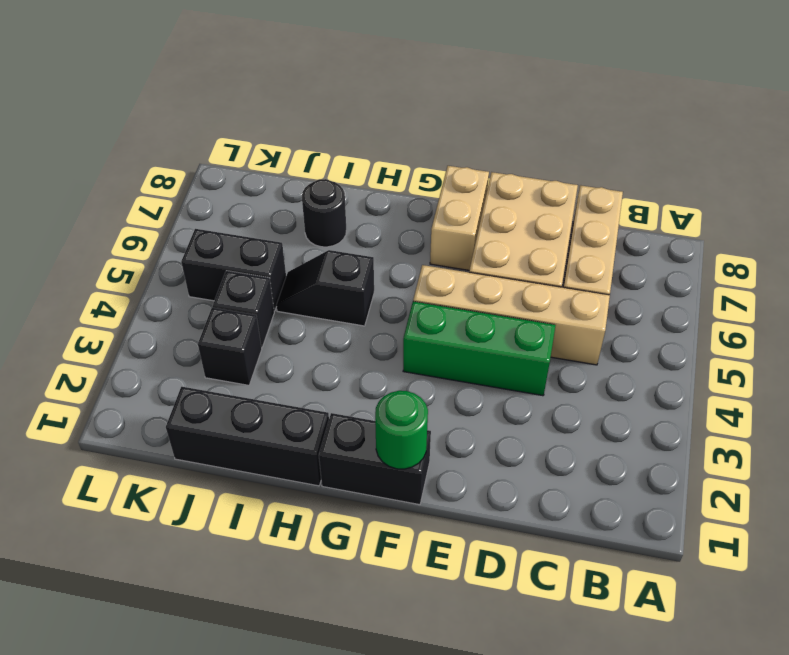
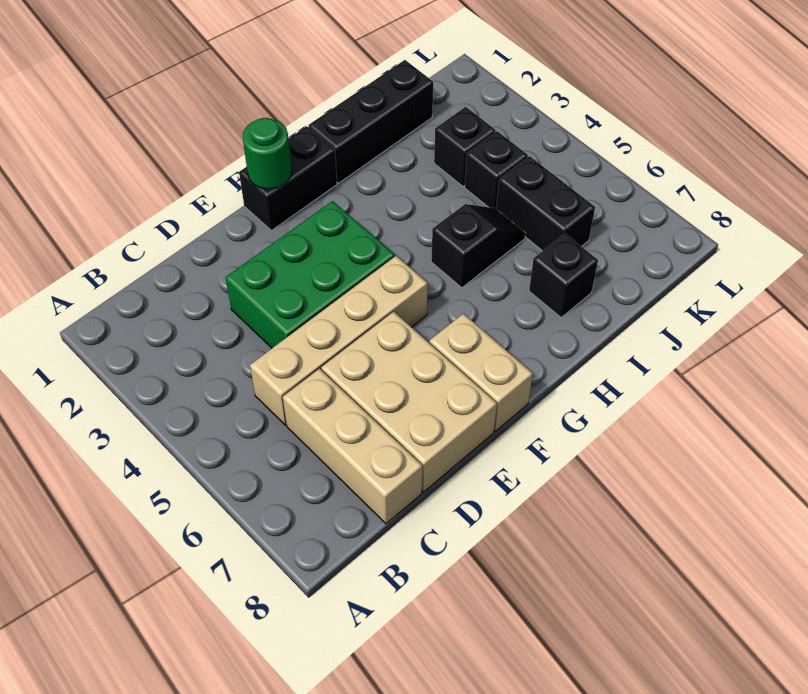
green brick D4:F4 level 1 -> green brick D3:F4 level 1
black round brick I7 level 1 -> black brick I7 level 1
black brick J5:K5 level 1 -> black brick J5:J6 level 1

